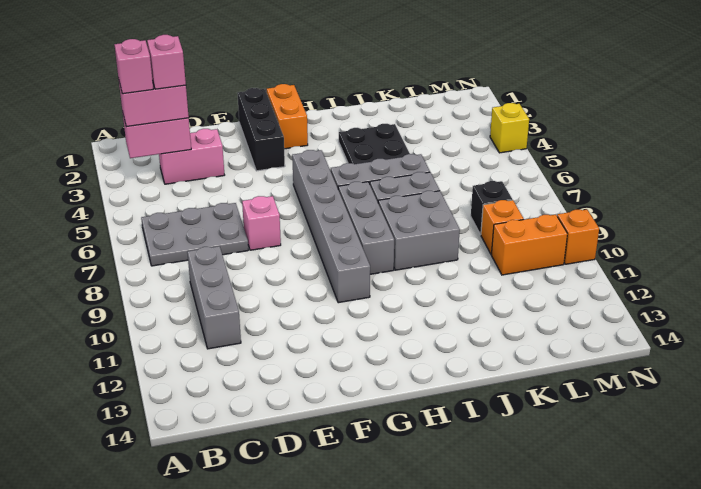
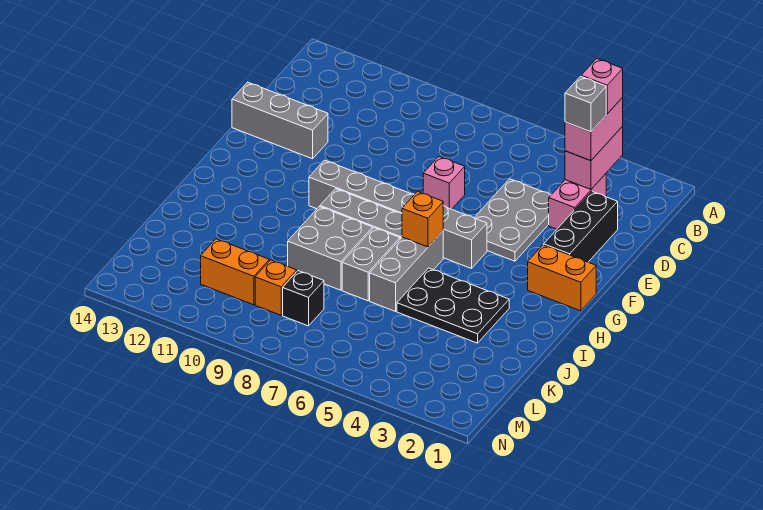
grey plate B6:D7 level 1 -> grey plate D4:F5 level 1
pink brick C3 level 4 -> grey brick C3 level 4
grey brick C9:C11 level 1 -> grey brick E12:E14 level 1
black brick F1:F3 level 1 -> black brick D2:F2 level 1
orange brick L10:M10 level 1 -> orange brick L10:L11 level 1
yellow brick N4 level 1 -> none
orange brick N10 level 1 -> orange brick H6 level 2

